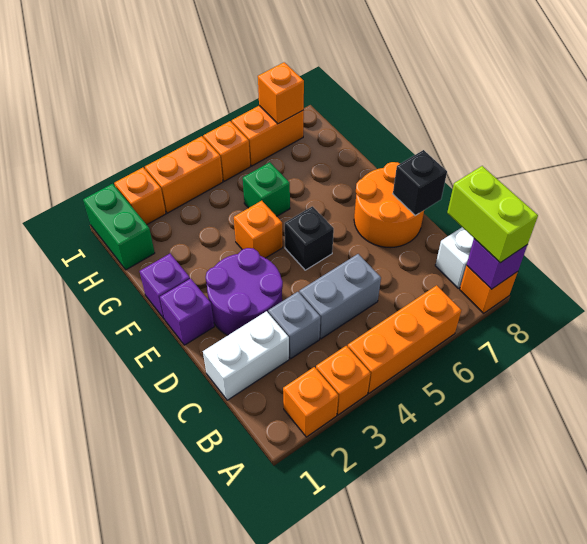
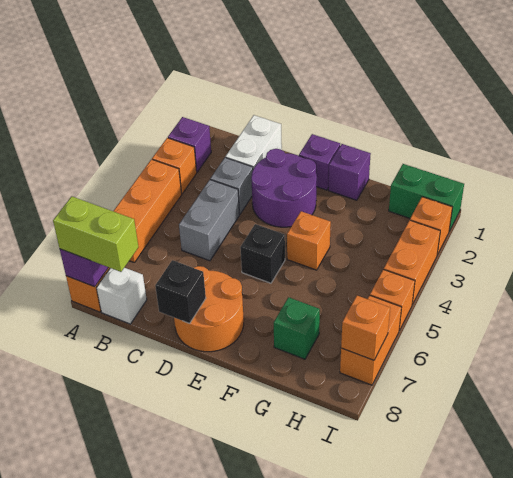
orange brick A2 level 1 -> purple brick A2 level 1
green brick G5 level 1 -> green brick G7 level 1

